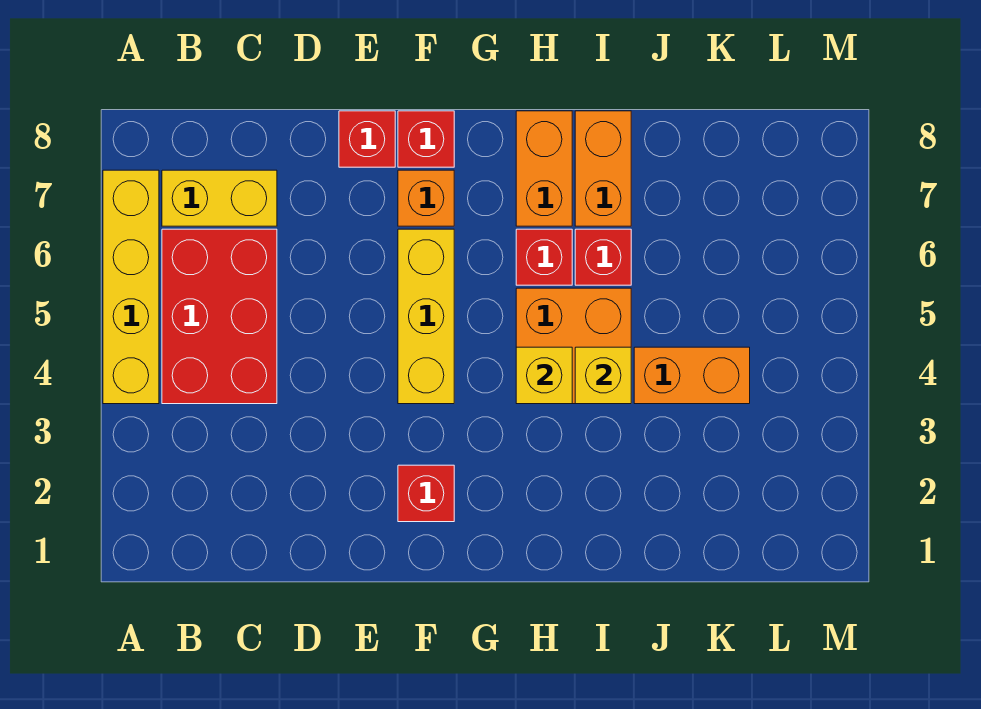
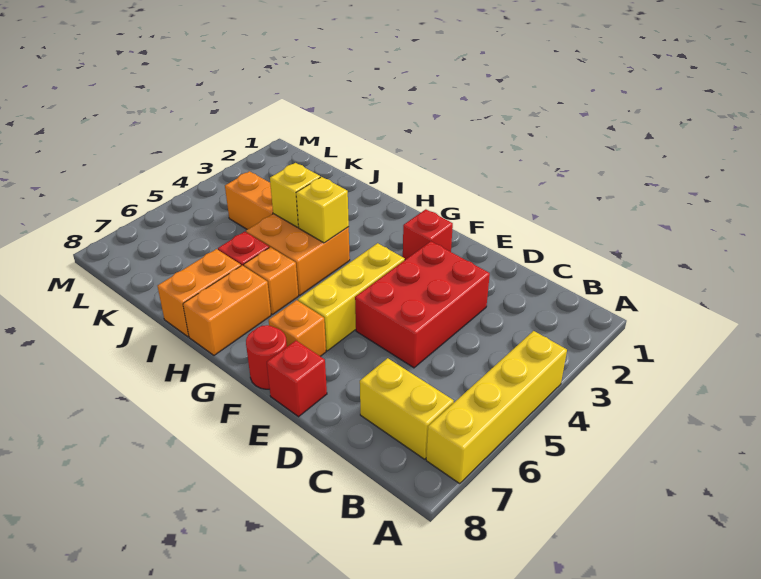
red brick B4:C6 level 1 -> red brick D3:E5 level 1
red brick F8 level 1 -> red round brick F8 level 1
red brick H6 level 1 -> orange brick H6 level 1

